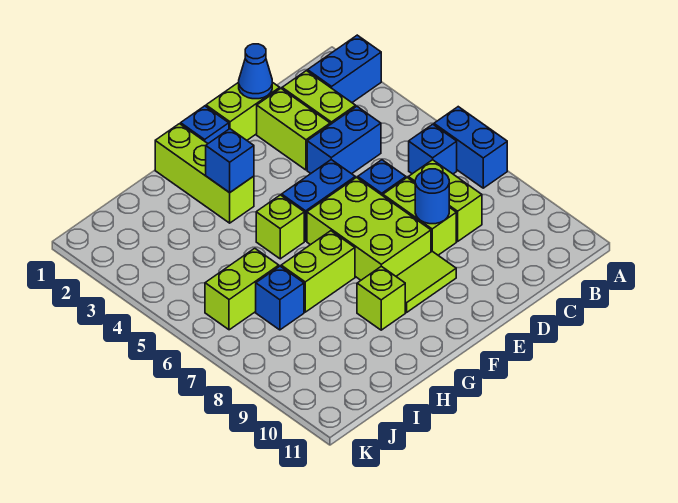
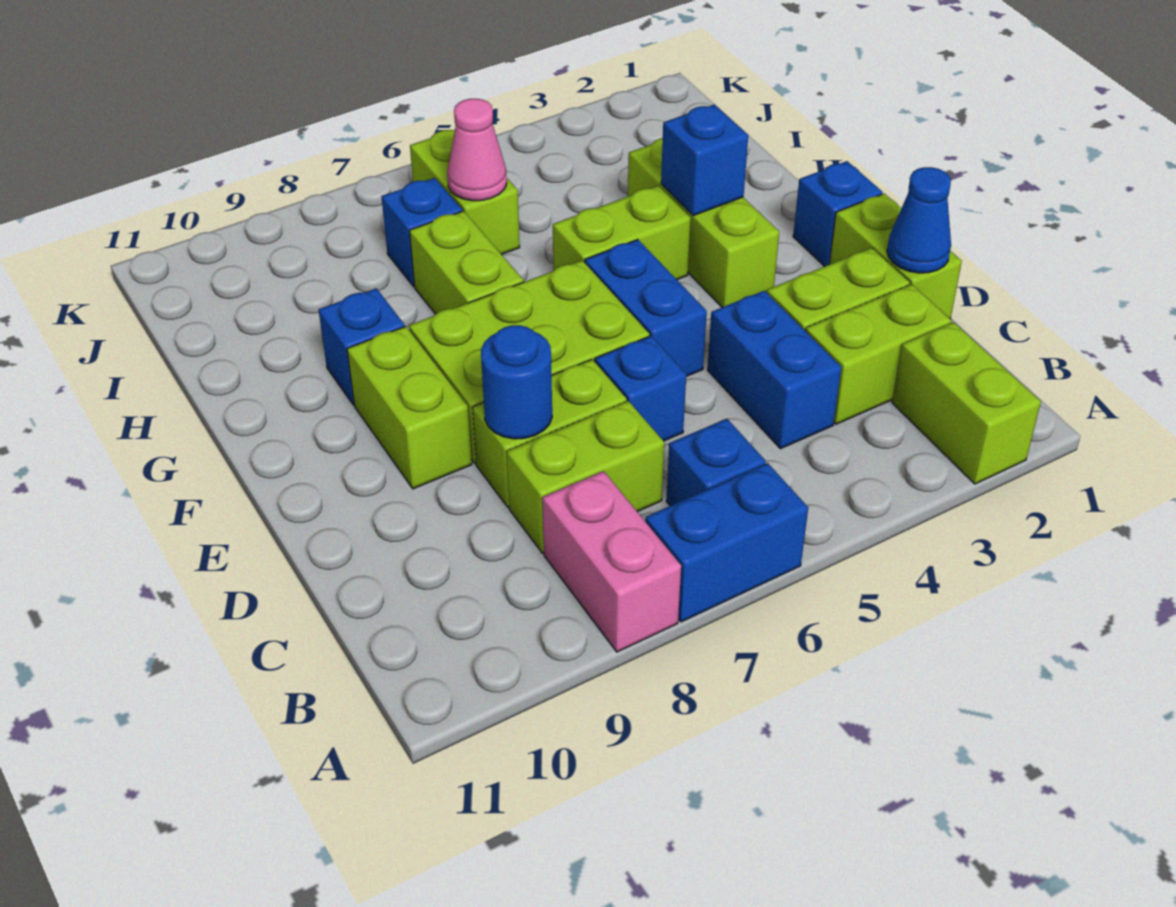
blue brick A2:B2 level 1 -> lime brick A2:B2 level 1
none -> pink brick A8:B8 level 1
lime tile E9:F9 level 1 -> lime brick E9:F9 level 1
lime brick G1:G3 level 1 -> lime brick F3:H3 level 1
lime brick G5 level 1 -> lime brick G4:G5 level 1
lime brick G9 level 1 -> blue brick G9 level 1
none -> pink cone I6 level 2

